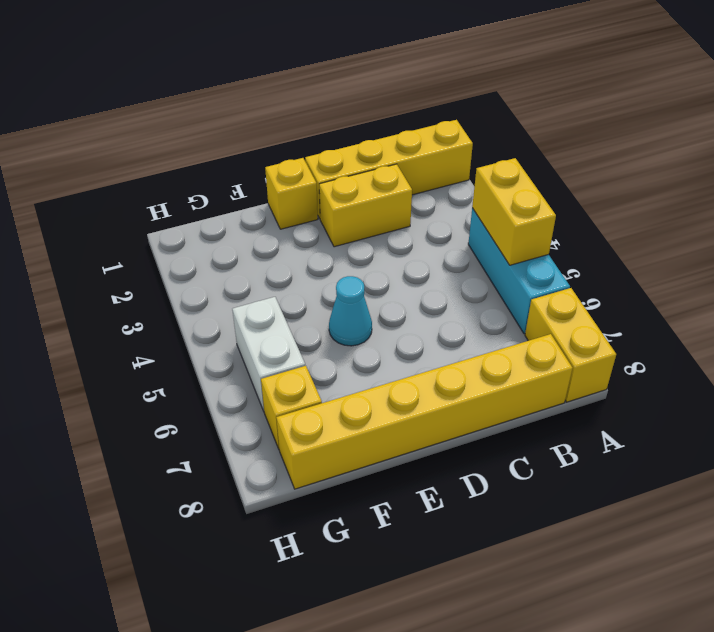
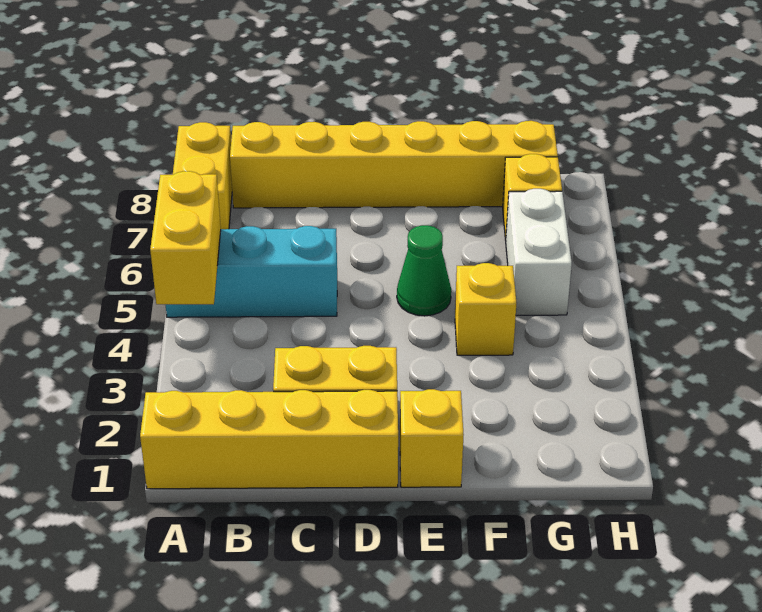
cyan brick A4:A6 level 1 -> cyan brick A5:C5 level 1
cyan cone E5 level 1 -> green cone E5 level 1
none -> yellow brick F4 level 1

